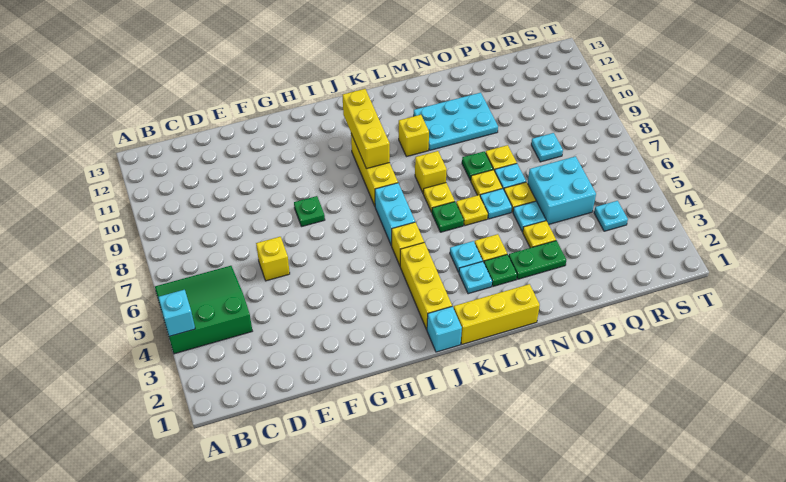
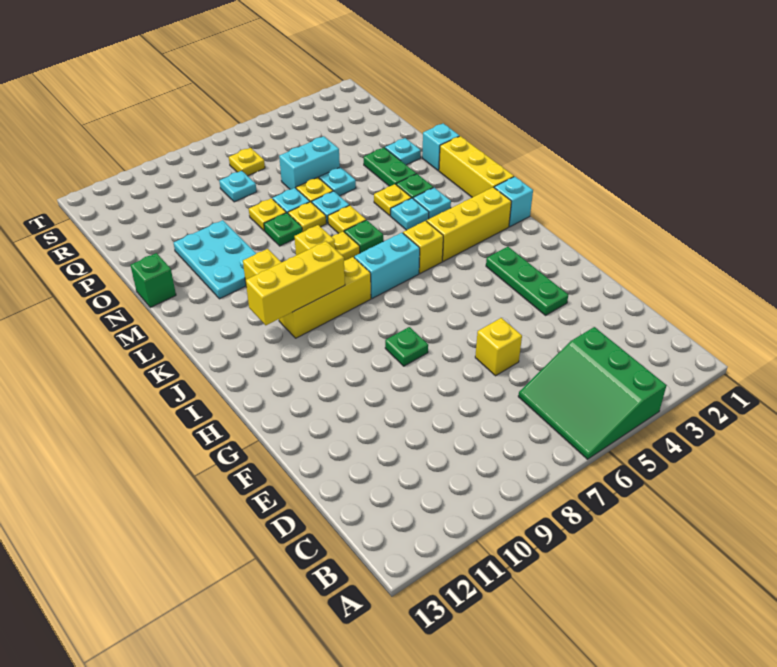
cyan brick A4 level 2 -> cyan brick N1 level 1
none -> green plate F3:H3 level 1
none -> green brick N13 level 1
yellow plate O4 level 1 -> yellow plate R7 level 1
cyan brick P5:Q6 level 1 -> cyan brick P5:P6 level 1
cyan plate R4 level 1 -> cyan plate O2 level 1

